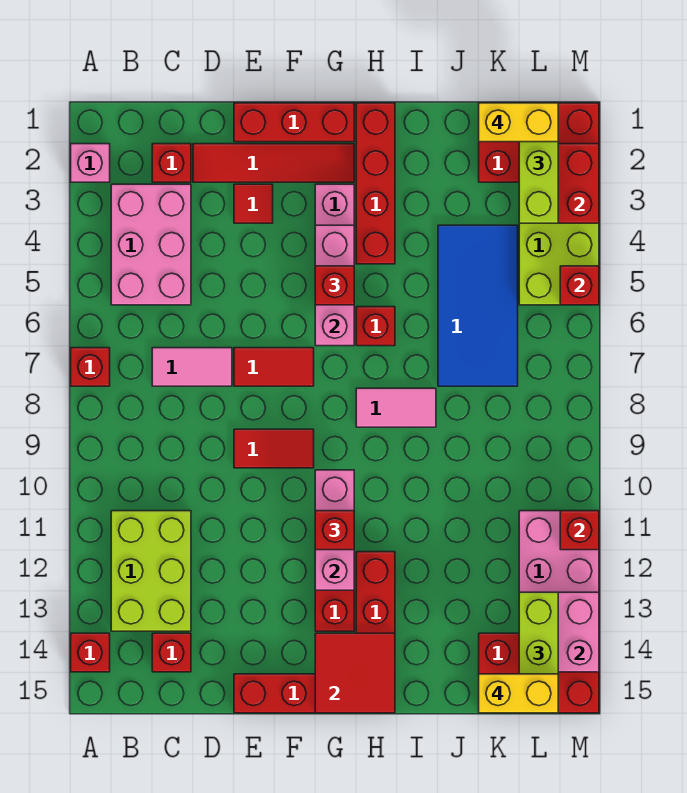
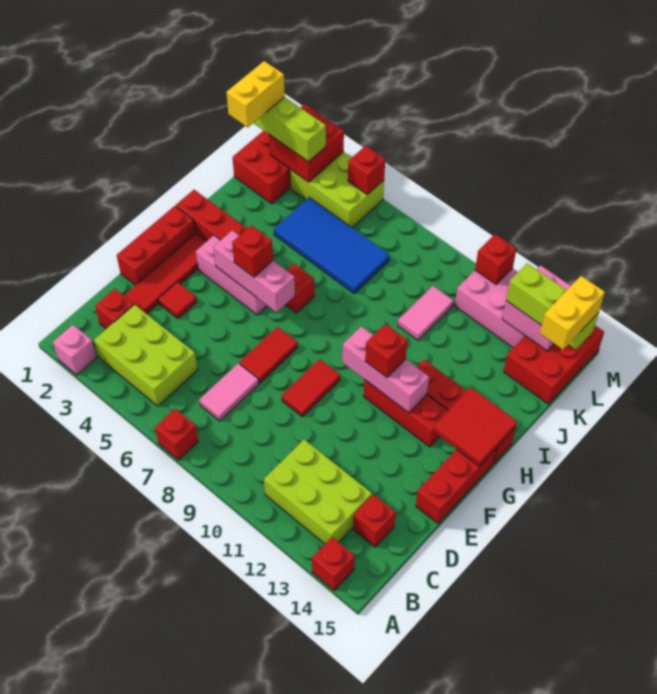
pink brick B3:C5 level 1 -> lime brick B3:C5 level 1
pink tile H8:I8 level 1 -> pink tile J10:K10 level 1

